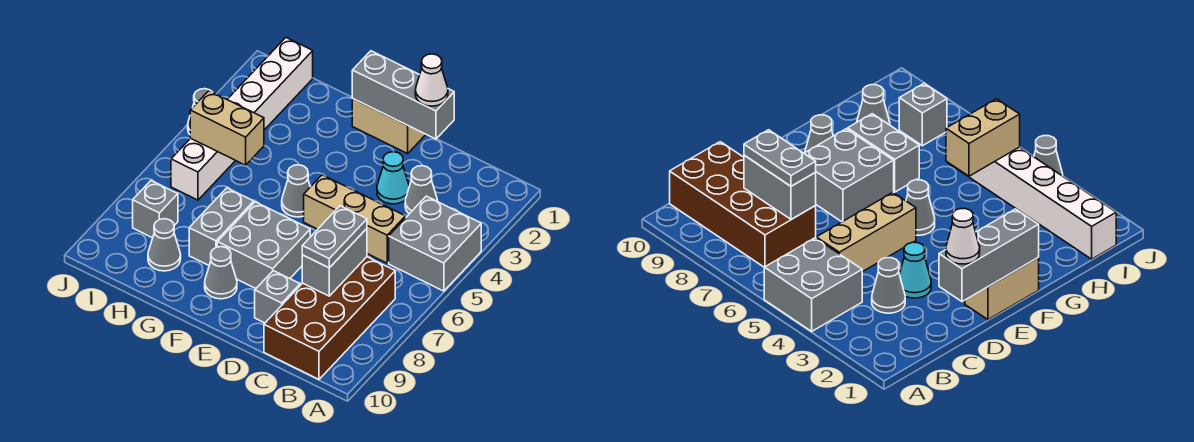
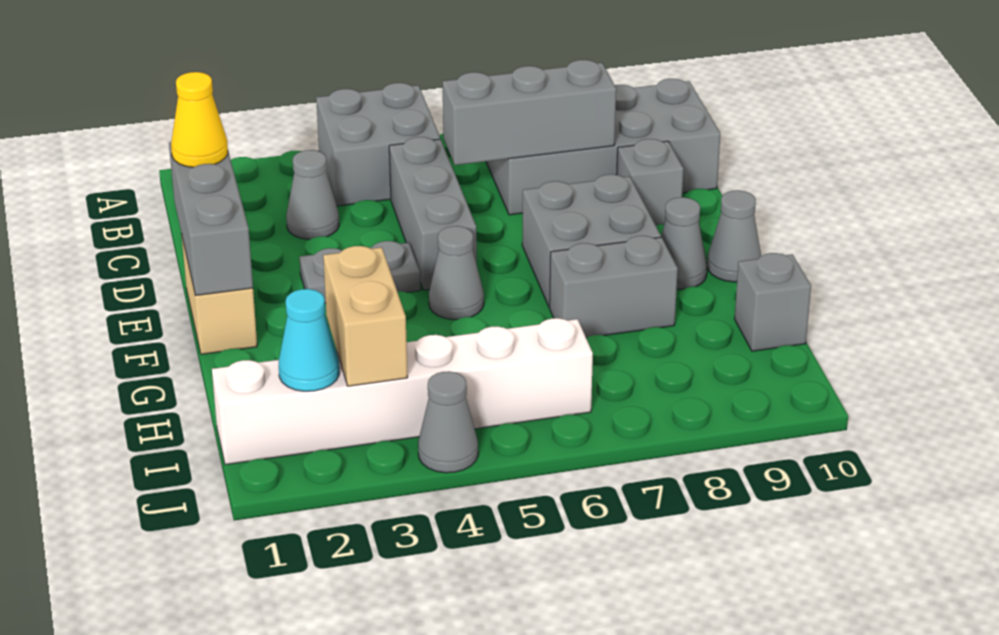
brown brick B7:C10 level 1 -> grey brick B7:C10 level 1
tan brick C5:E5 level 1 -> grey brick C5:E5 level 1
grey brick C7:C8 level 2 -> grey brick C6:C8 level 2
grey plate C7:C8 level 3 -> grey plate E3:E4 level 1
white cone D1 level 3 -> yellow cone D1 level 3
cyan cone D3 level 1 -> cyan cone I2 level 2
tan brick H5:I5 level 2 -> tan brick H3:I3 level 2
grey cone H9 level 1 -> grey cone F10 level 1
grey brick I8 level 1 -> grey brick H10 level 1

